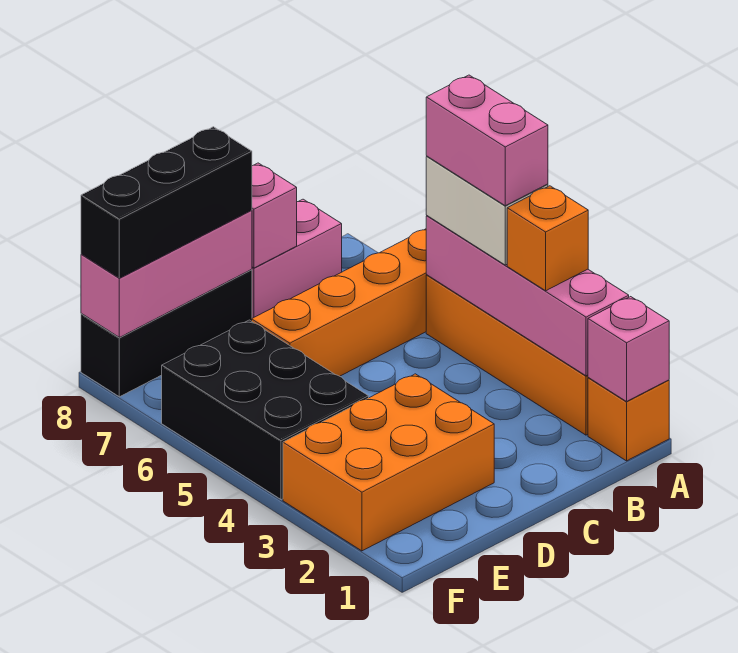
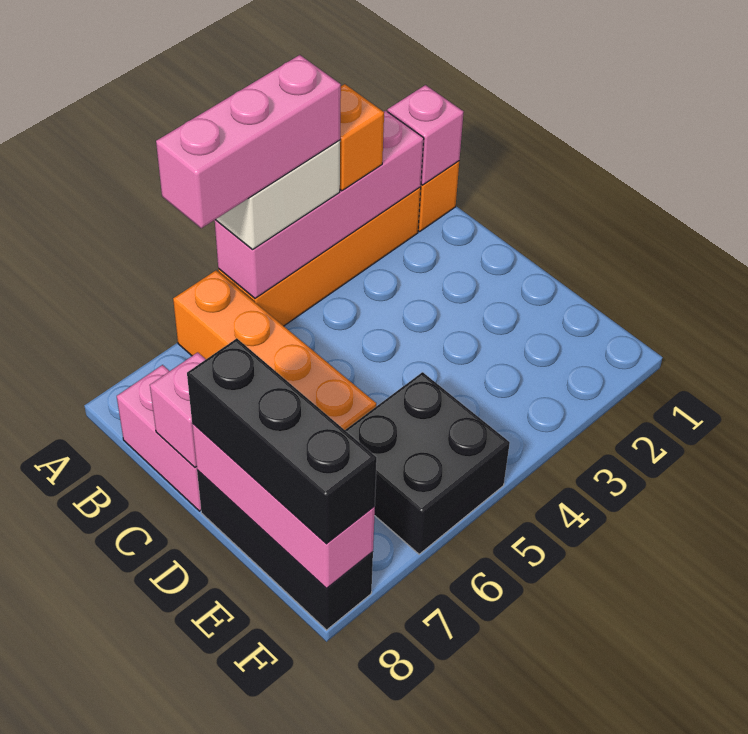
pink brick A4:A5 level 4 -> pink brick A4:A6 level 4
orange brick D2:F3 level 1 -> none
black brick E4:F6 level 1 -> black brick E5:F6 level 1

